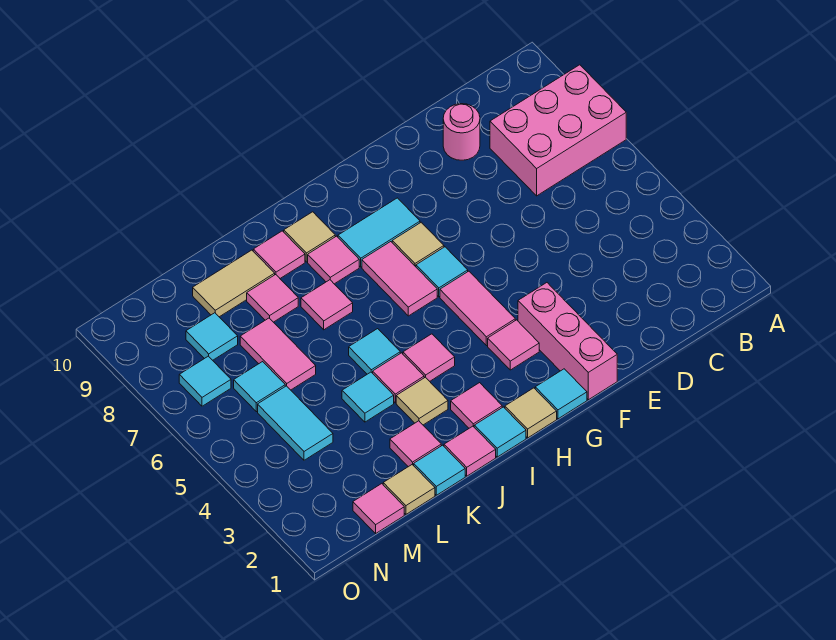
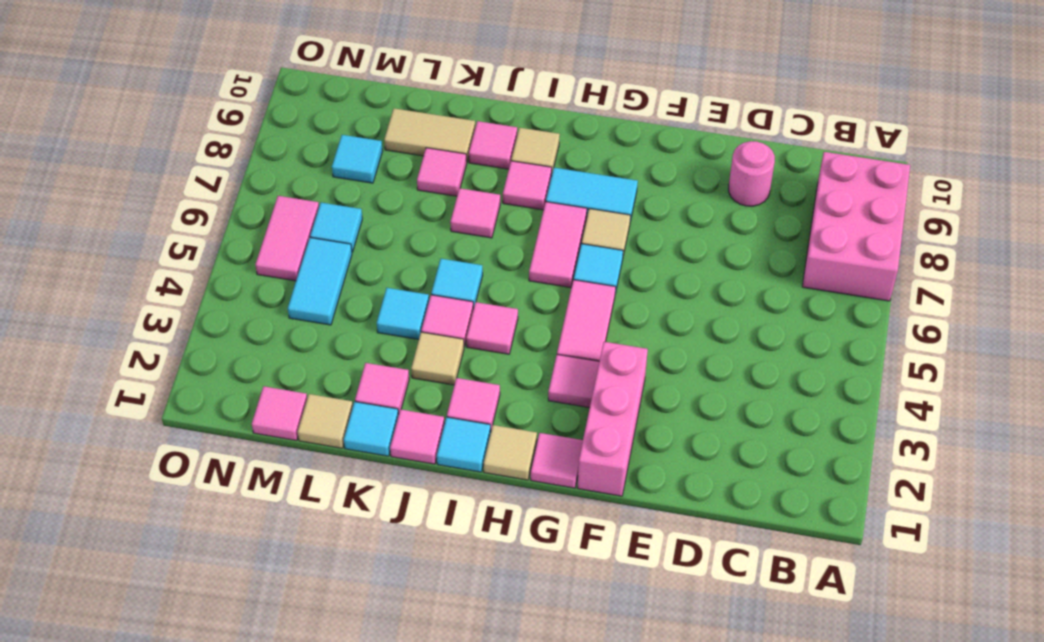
pink brick A7:C8 level 1 -> pink brick A7:B9 level 1
cyan tile G1 level 1 -> pink tile G1 level 1
pink tile L6:L7 level 1 -> pink tile N5:N6 level 1
cyan tile N7 level 1 -> none

